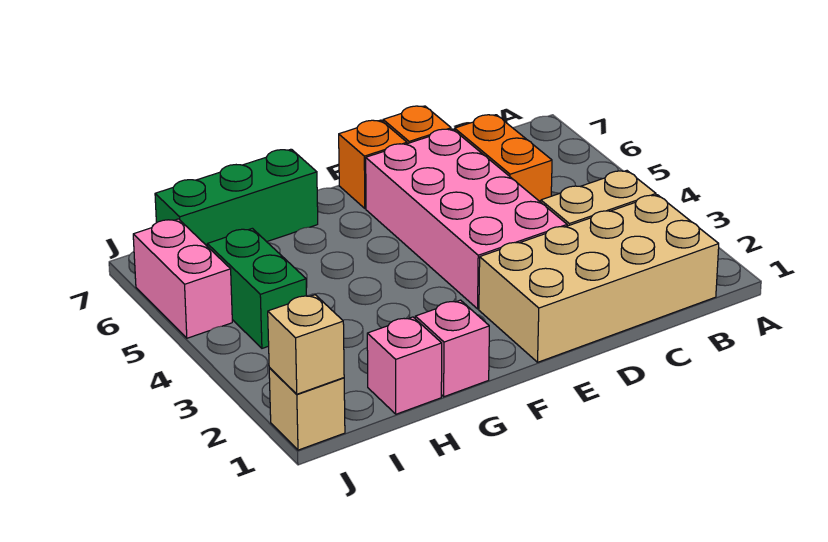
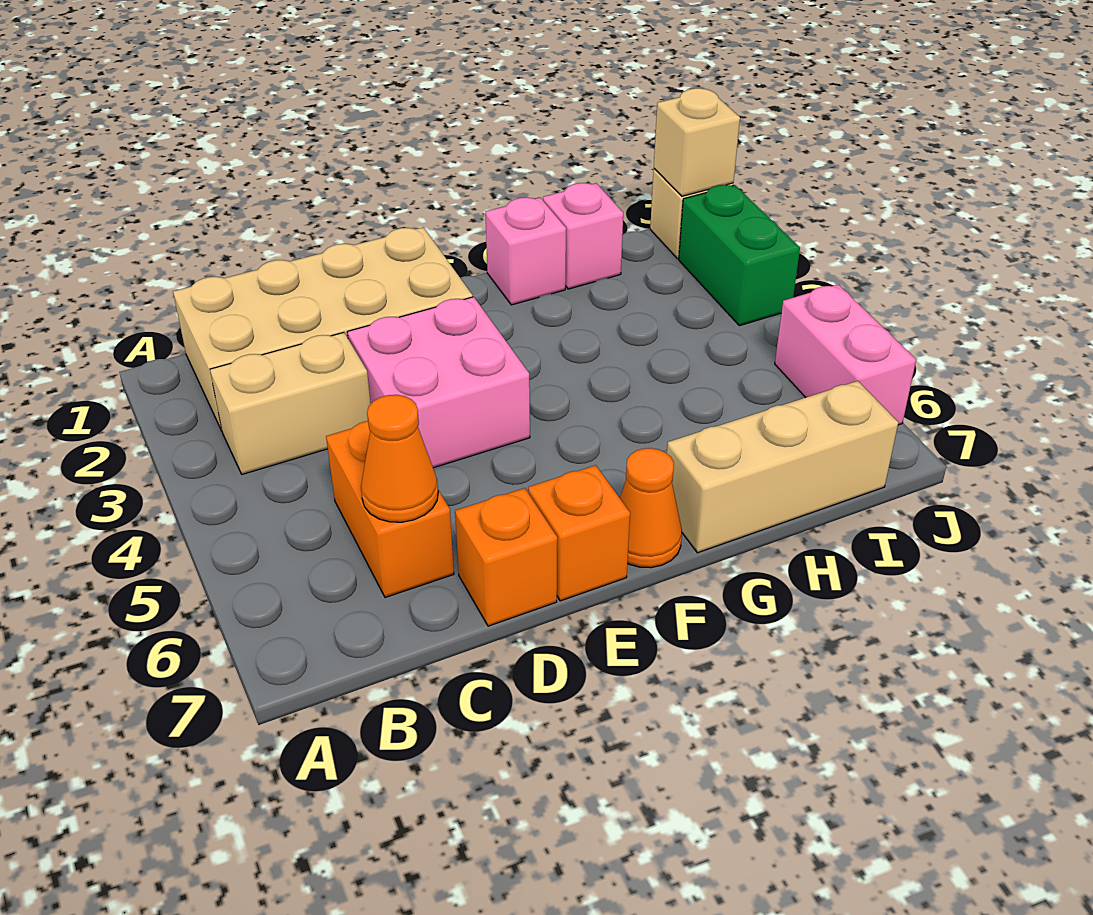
none -> orange cone C6 level 2
pink brick D3:E6 level 1 -> pink brick D3:E4 level 1
none -> orange cone F7 level 1
green brick G7:I7 level 1 -> tan brick G7:I7 level 1
green brick I4:I5 level 1 -> green brick J2:J3 level 1

